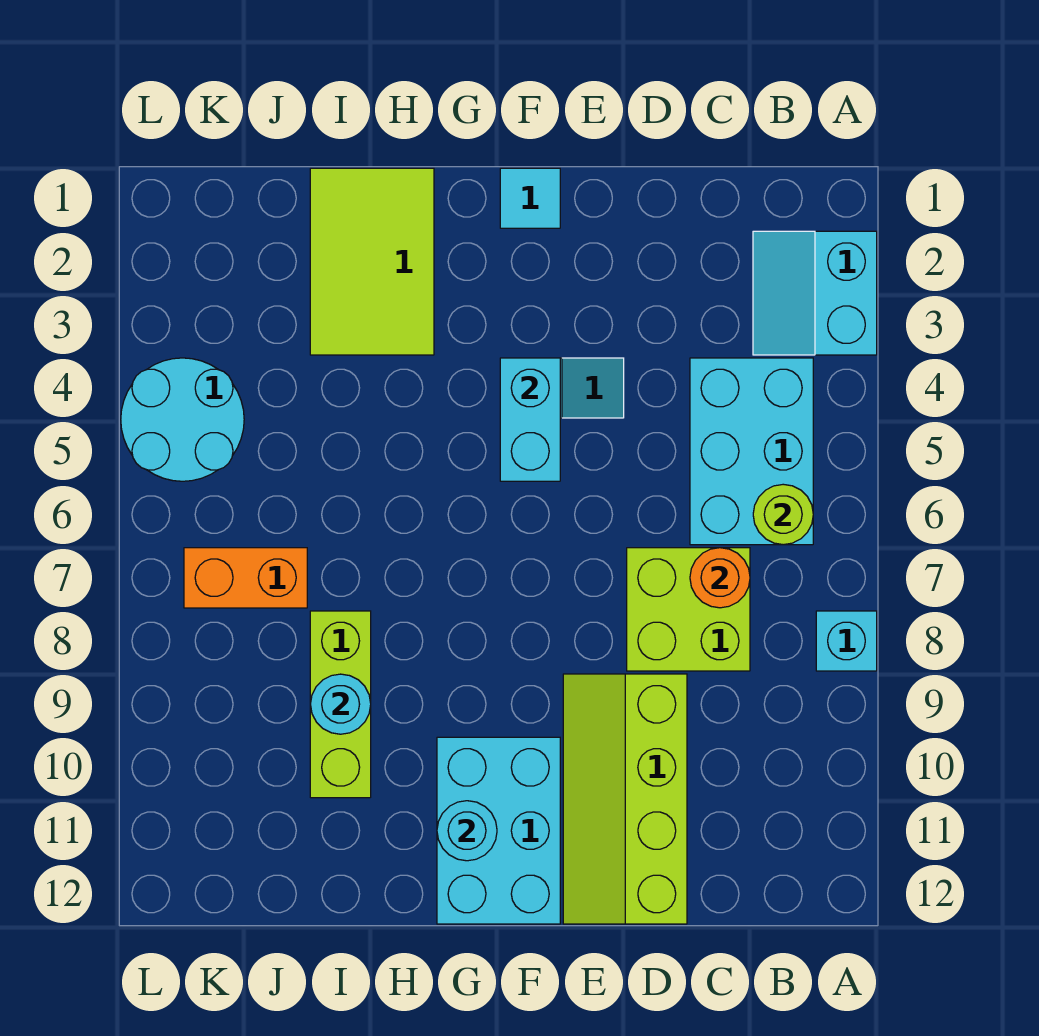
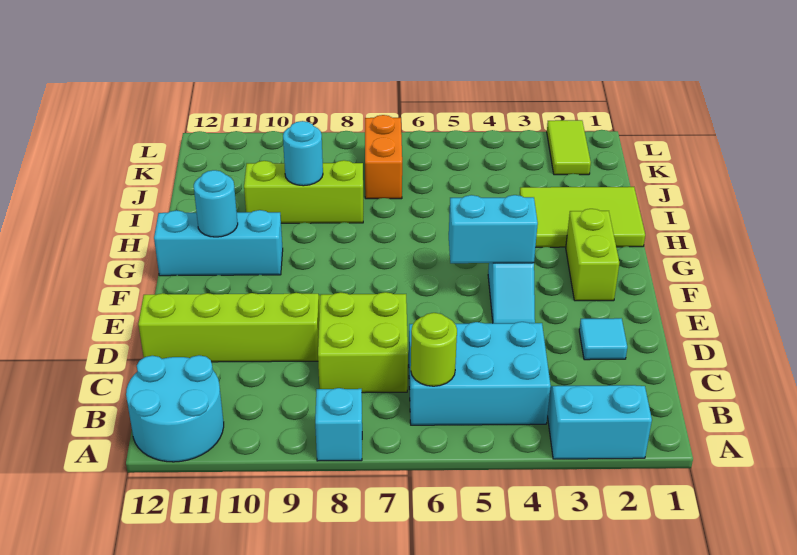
orange round brick C7 level 2 -> none
cyan tile F1 level 1 -> cyan tile D2 level 1
none -> lime brick F2:G2 level 1
cyan brick F10:G12 level 1 -> cyan brick G10:G12 level 1
none -> lime tile K2:L2 level 1
cyan round brick K4:L5 level 1 -> cyan round brick A11:B12 level 1

